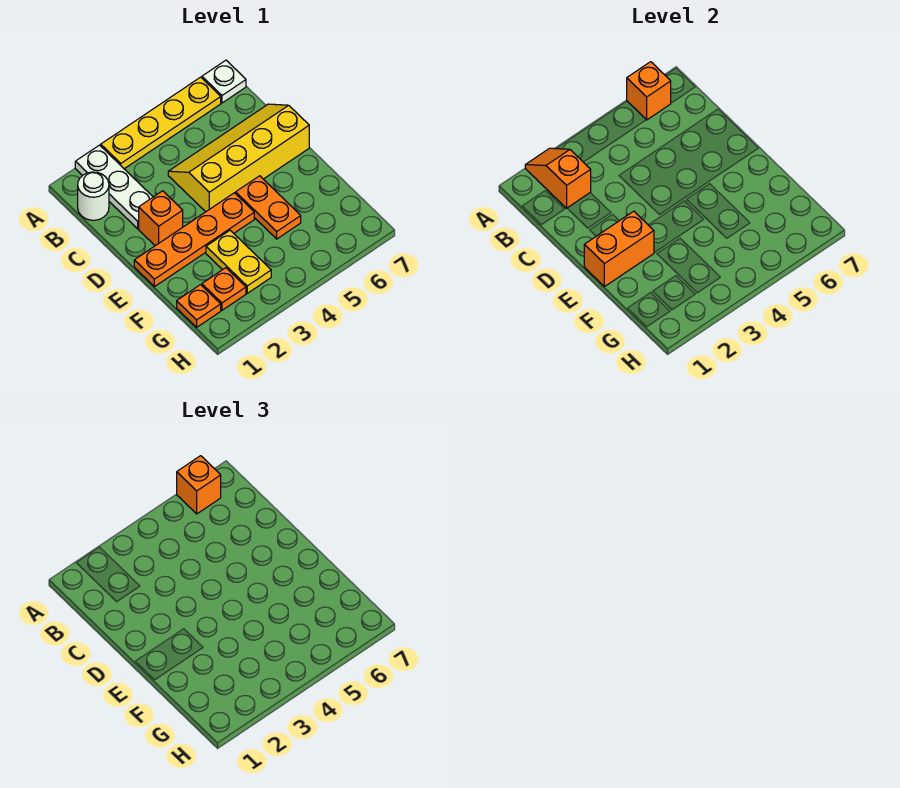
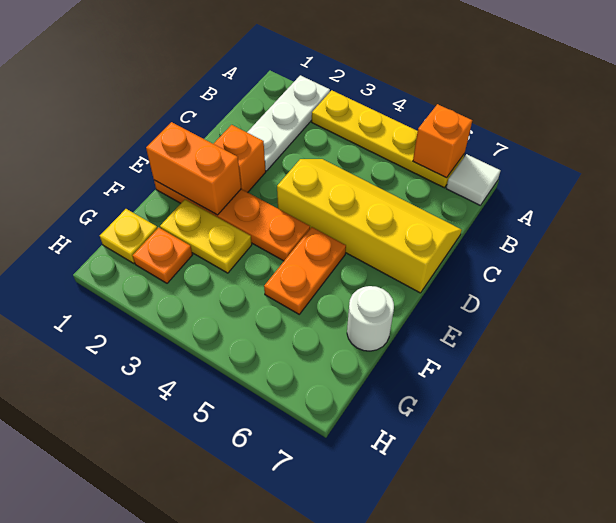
orange slope A2:B2 level 2 top B -> none
orange brick A6 level 3 -> none
white plate A7 level 1 -> white tile A7 level 1
white round brick B1 level 1 -> white round brick F7 level 1
yellow plate F3:G3 level 1 -> yellow plate F2:F3 level 1
orange plate G1 level 1 -> yellow plate G1 level 1

